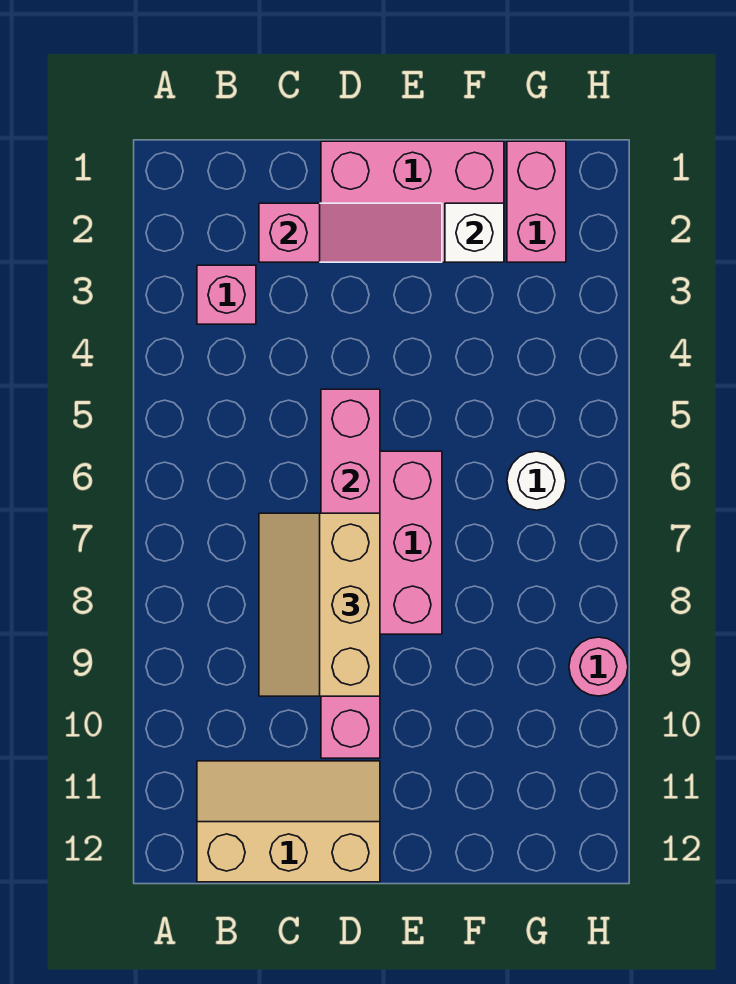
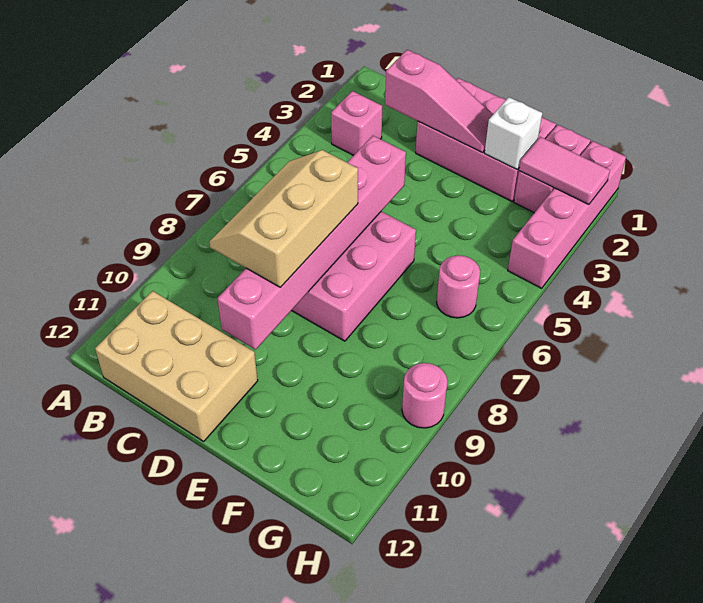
tan slope B11:D12 level 1 top 12 -> tan brick B11:D12 level 1
none -> pink tile G2:H2 level 2
white round brick G6 level 1 -> pink round brick G6 level 1
none -> pink brick H1:H4 level 1

